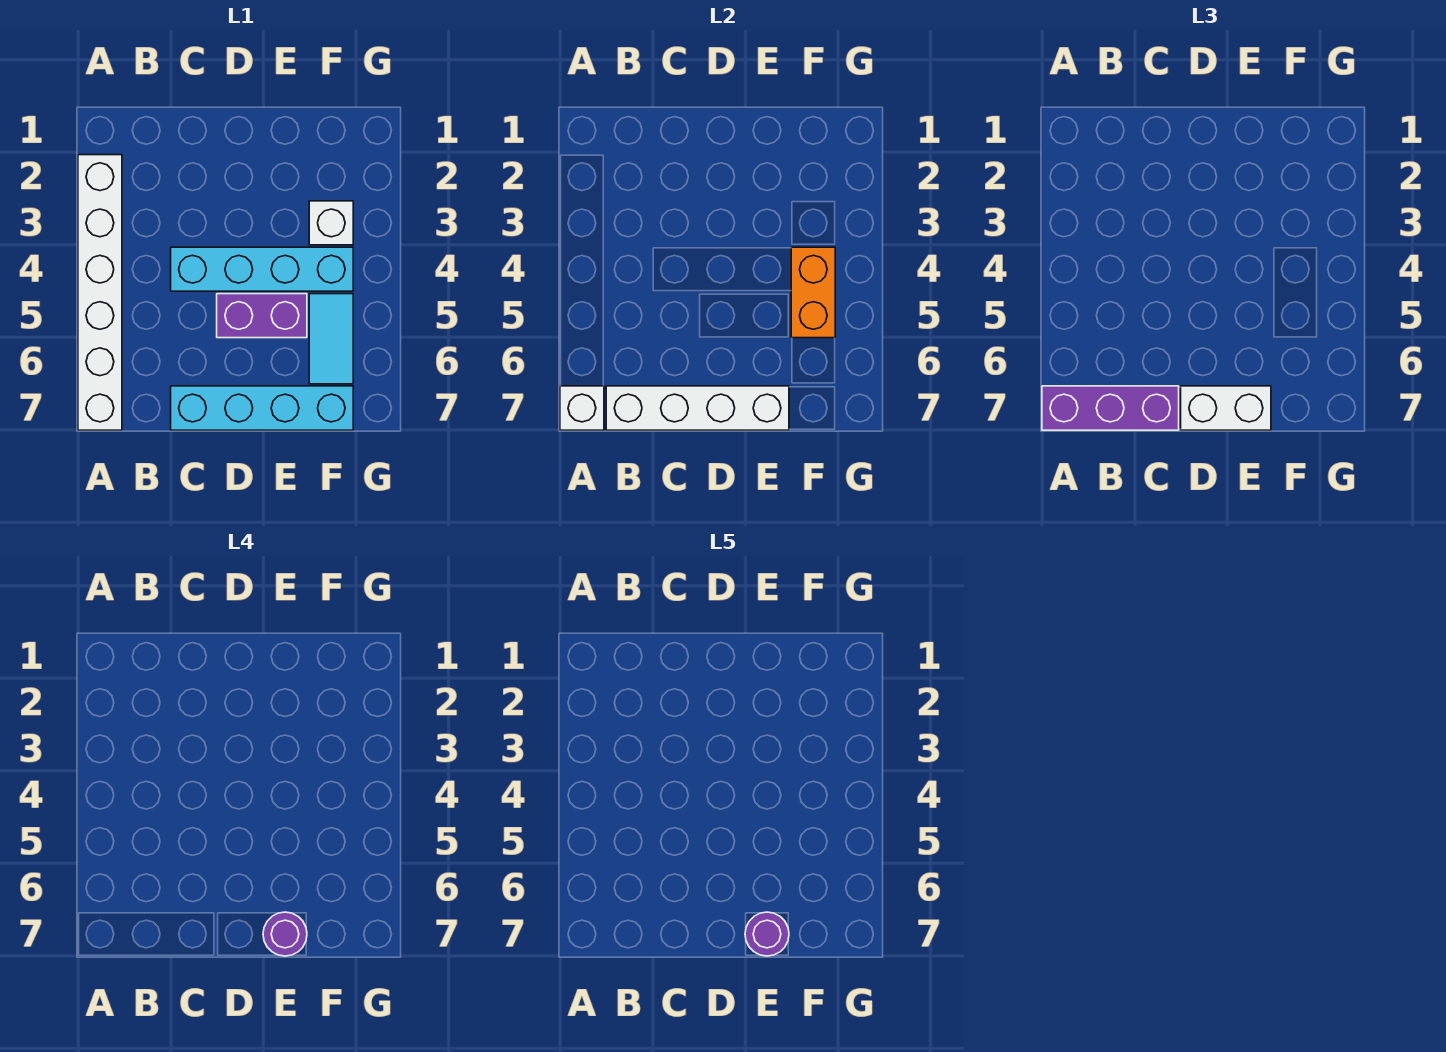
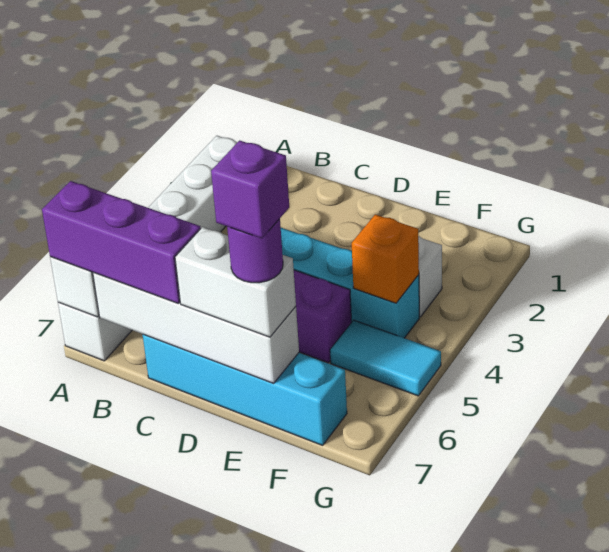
purple round brick E7 level 5 -> purple brick E7 level 5
orange brick F4:F5 level 2 -> orange brick F4 level 2
cyan tile F5:F6 level 1 -> cyan tile F5:G5 level 1

